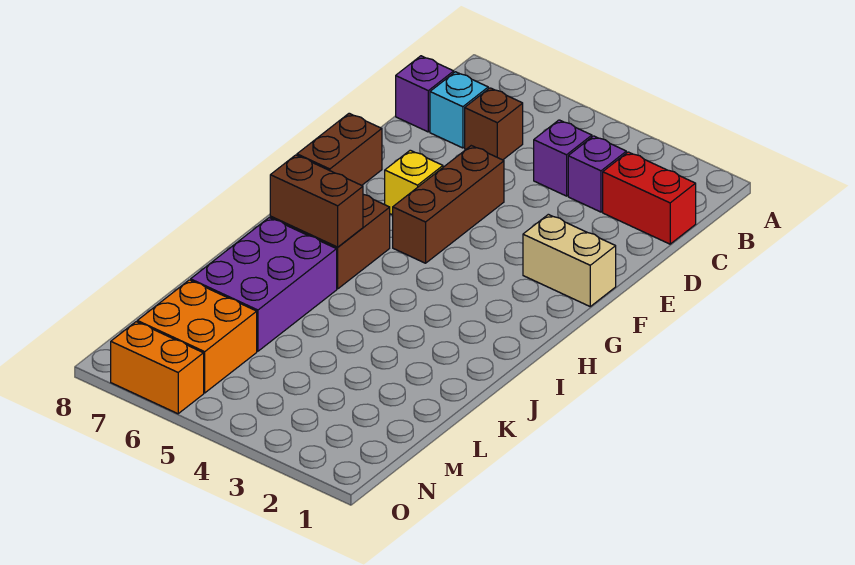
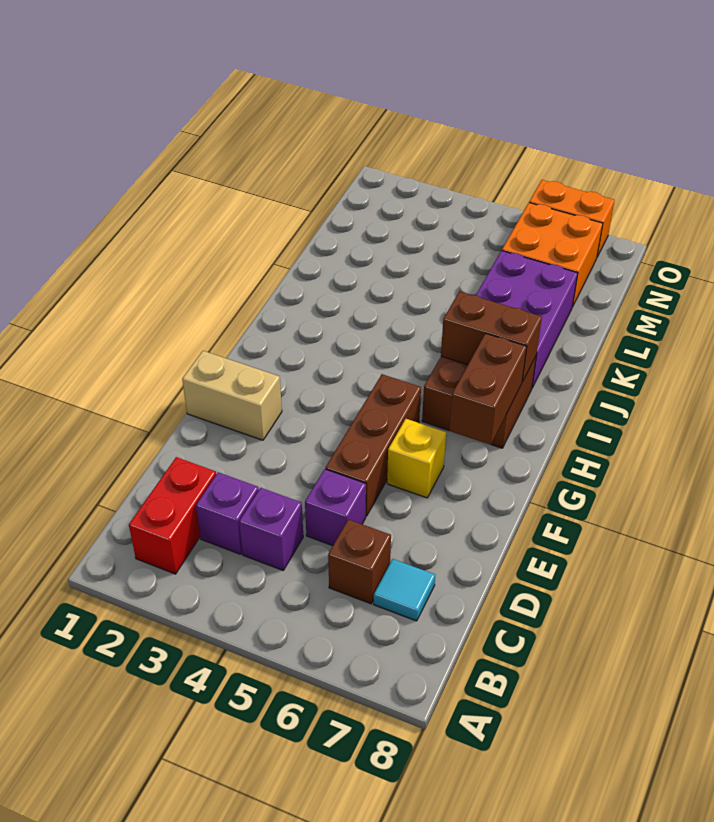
red brick C1:C2 level 1 -> red brick B2:C2 level 1
cyan brick C7 level 1 -> cyan tile C7 level 1
purple brick C8 level 1 -> purple brick D5 level 1

